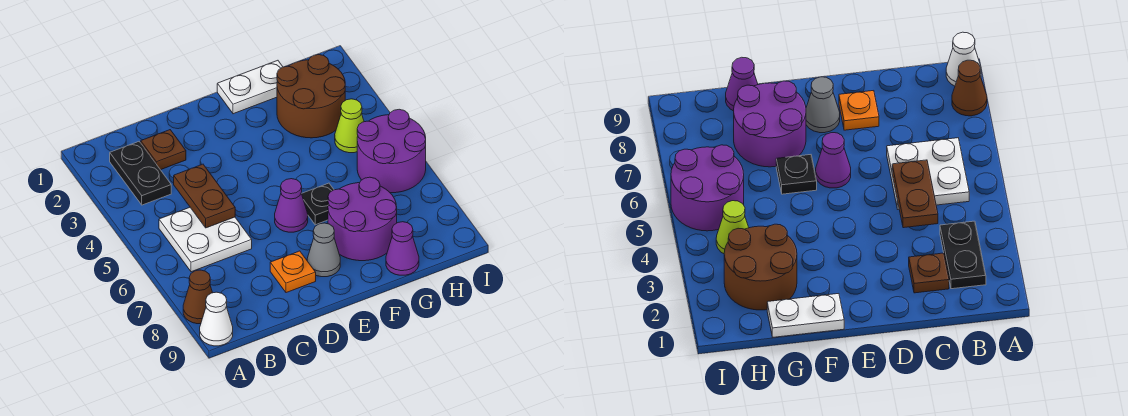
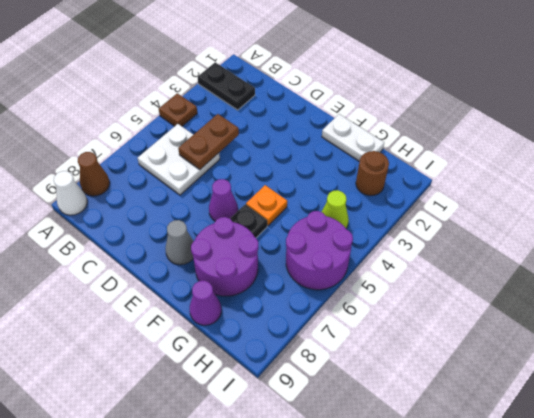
black plate B2:B3 level 1 -> black plate A2:B2 level 1
brown plate C2 level 1 -> brown plate A4 level 1
orange plate D8 level 1 -> orange plate F5 level 1
brown round brick G2:H3 level 1 -> brown round brick H2 level 1

